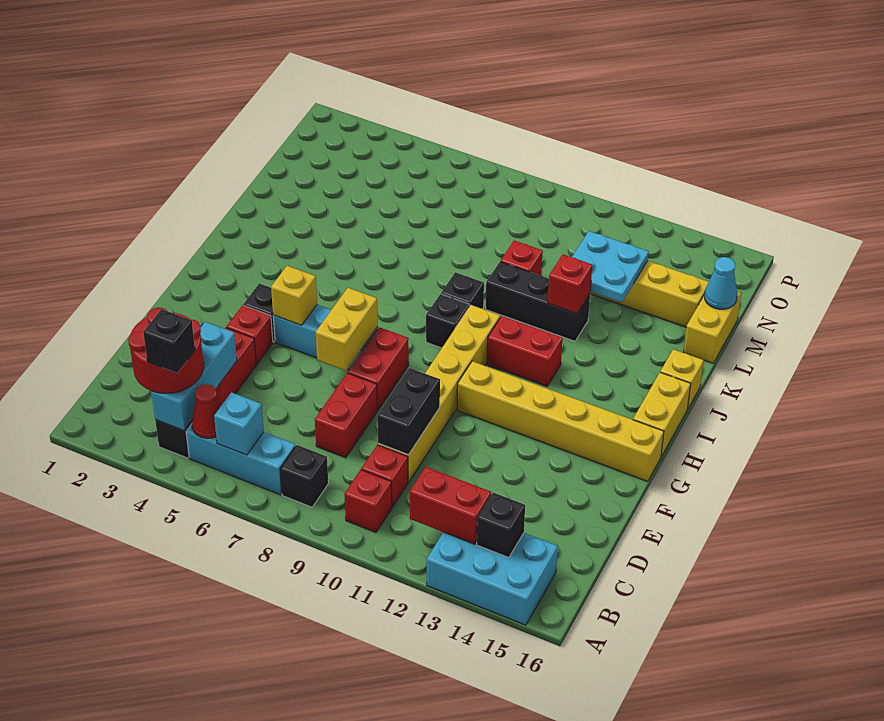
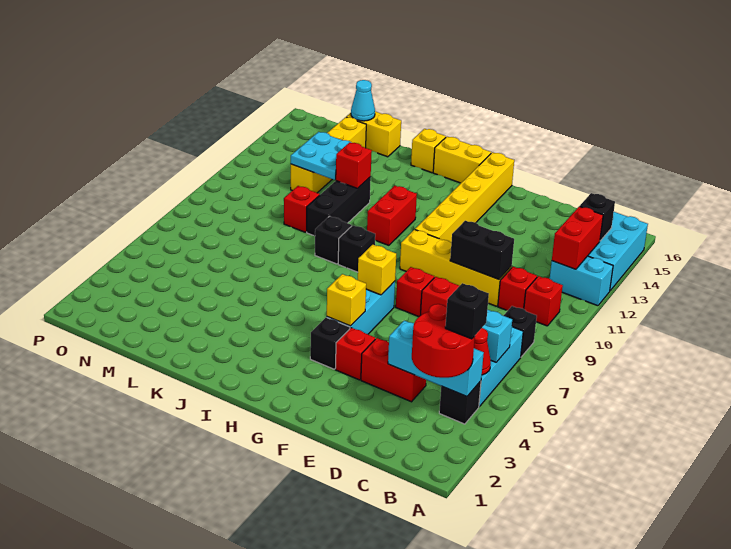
none -> cyan brick A12:B12 level 1
yellow brick D10:I10 level 1 -> yellow brick D10:G10 level 1
yellow brick F7:G7 level 2 -> yellow brick G7 level 2
red brick F8:G8 level 1 -> red brick F8 level 1

